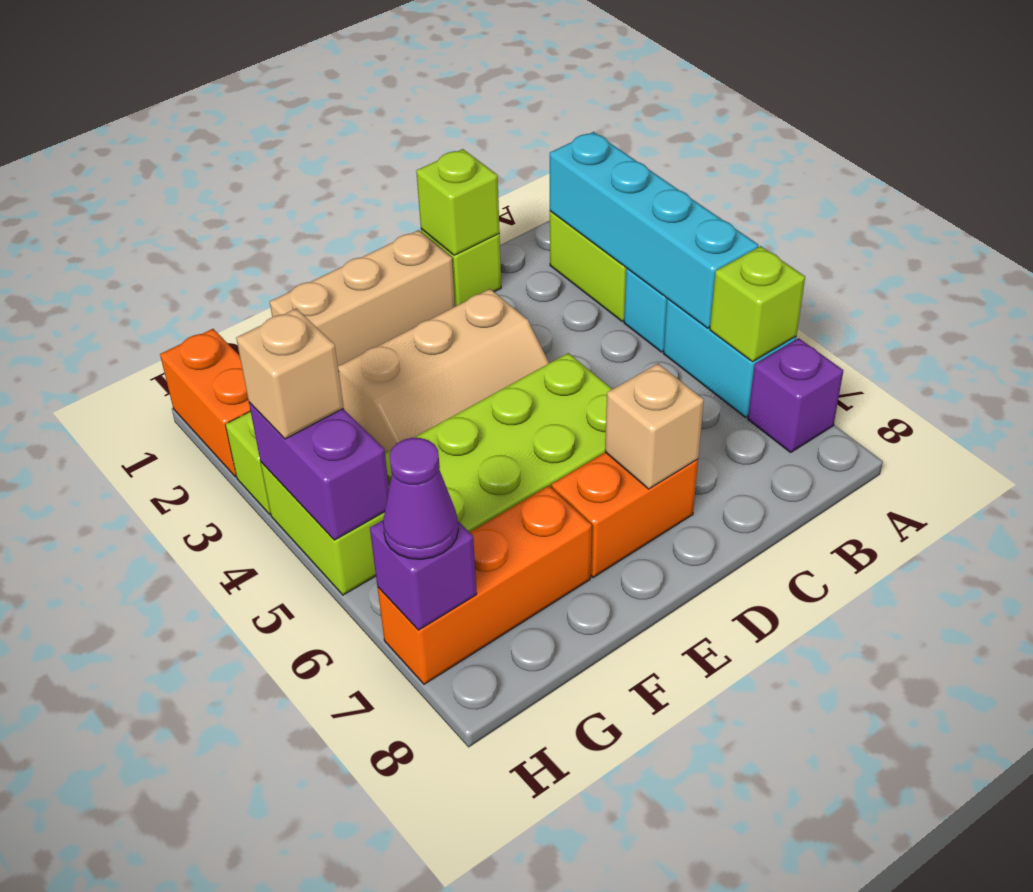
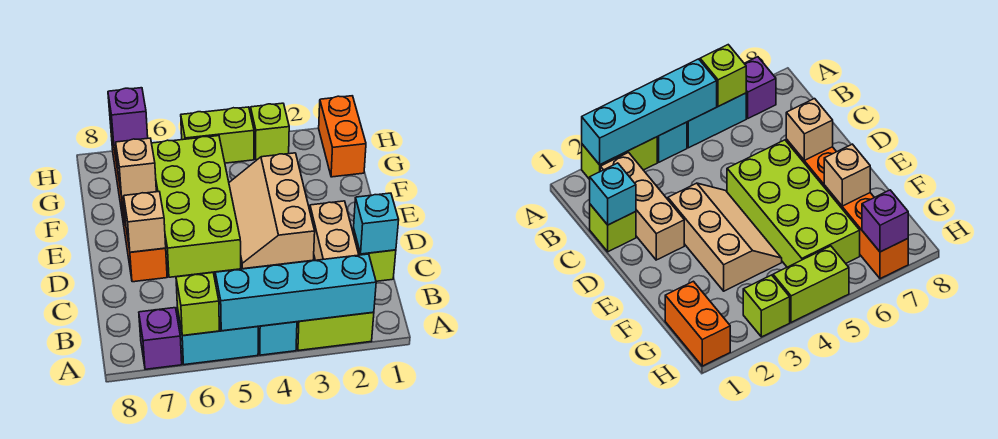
lime brick C1 level 2 -> cyan brick C1 level 2
tan brick D1:F1 level 1 -> tan brick B2:D2 level 1
orange brick H1:H2 level 1 -> orange brick G1:H1 level 1
purple brick H4:H5 level 2 -> none
tan brick H4 level 3 -> tan brick F7 level 2
purple cone H7 level 3 -> none

